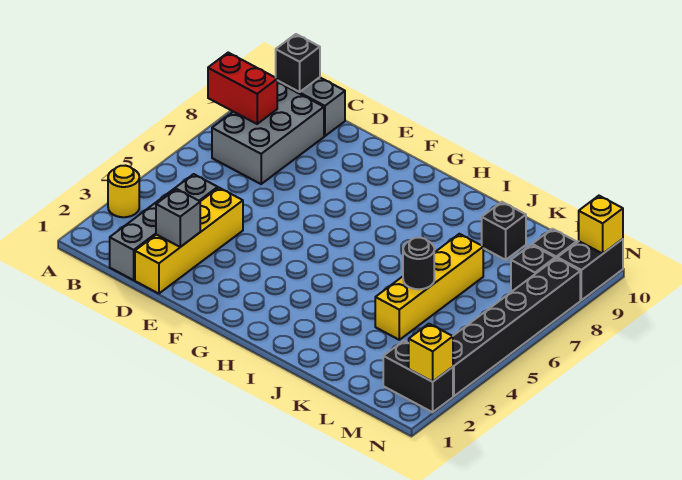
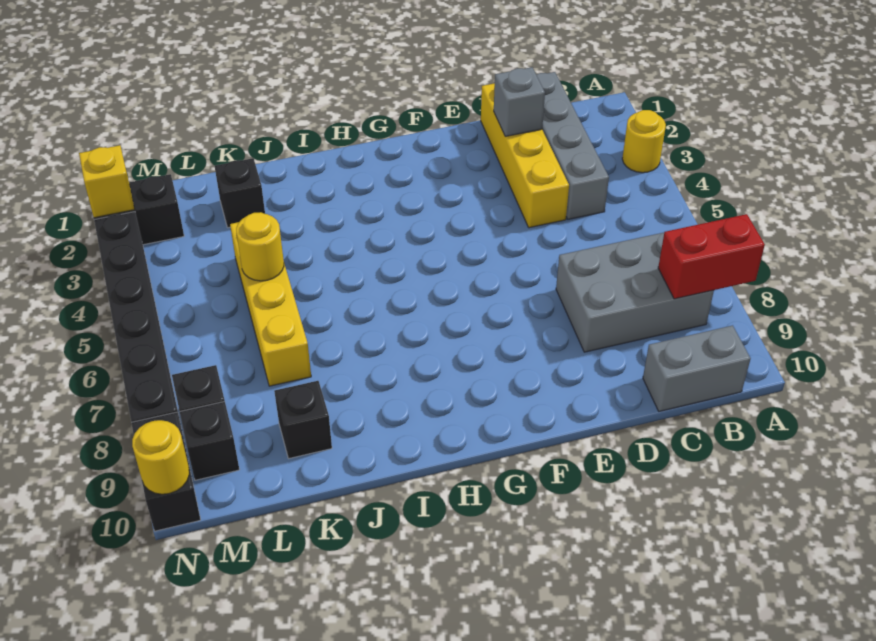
grey brick B7:C9 level 1 -> grey brick B7:D8 level 1
black brick B10 level 2 -> black brick K2 level 1
black round brick K5 level 2 -> yellow round brick K5 level 2
yellow brick N10 level 2 -> yellow round brick N10 level 2

